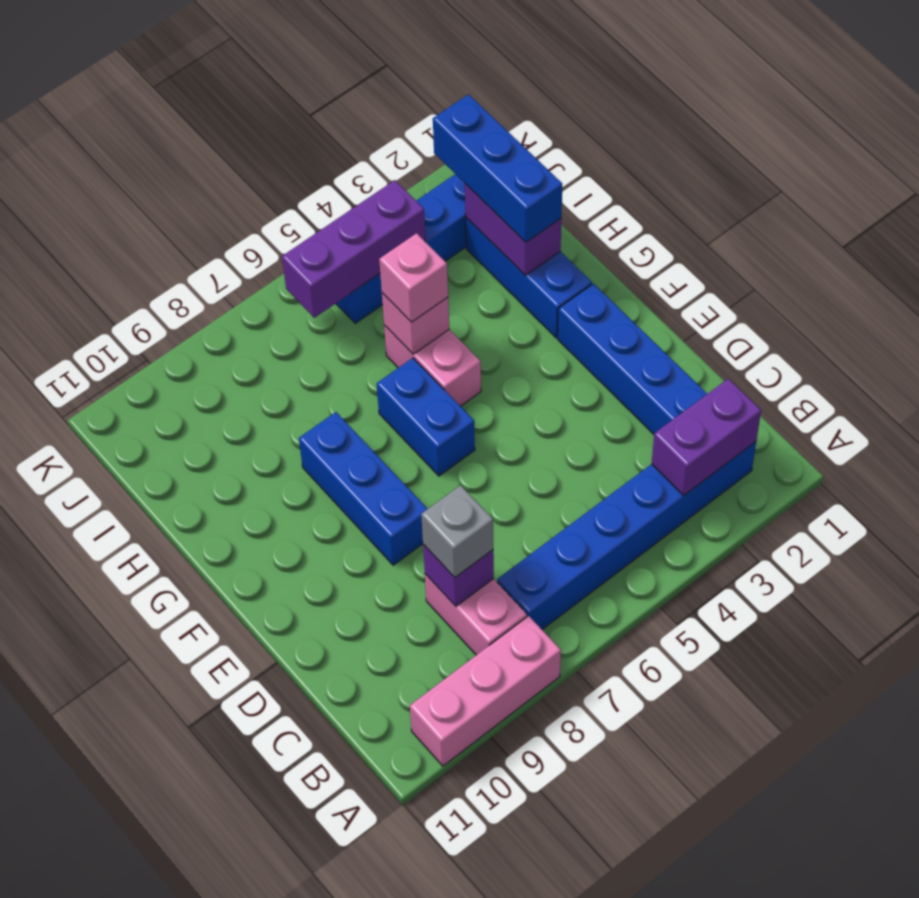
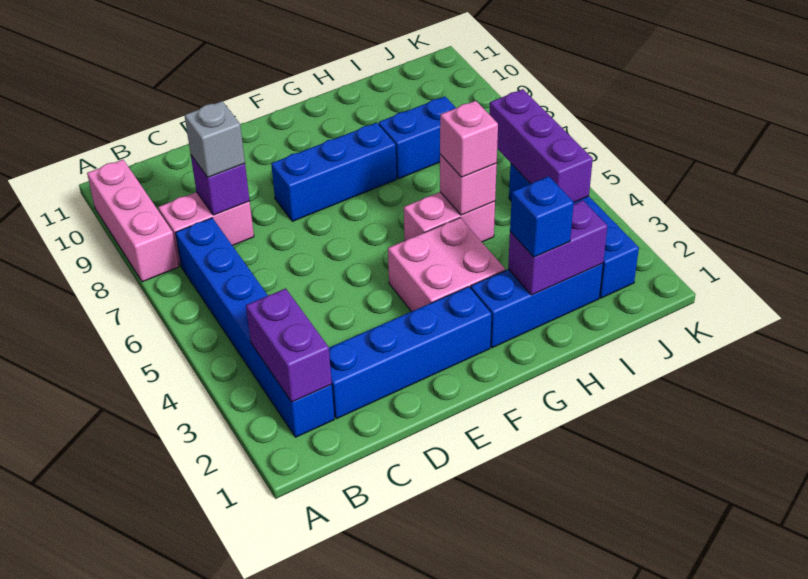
none -> pink brick F3:G4 level 1
blue brick F6:G6 level 1 -> blue brick H8:I8 level 1
blue brick H2:J2 level 3 -> blue brick H2 level 3

